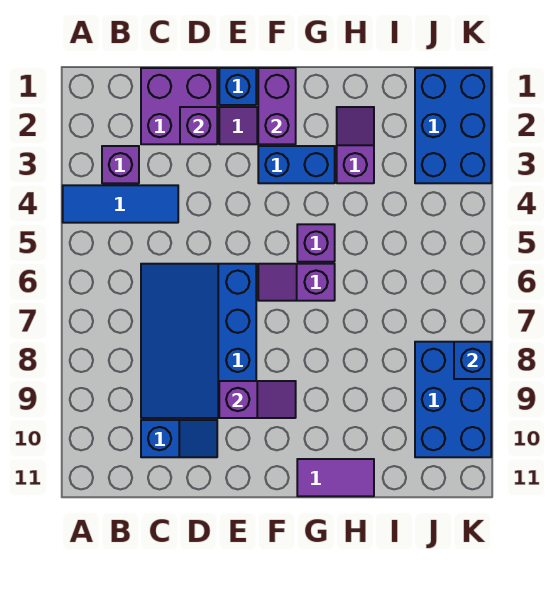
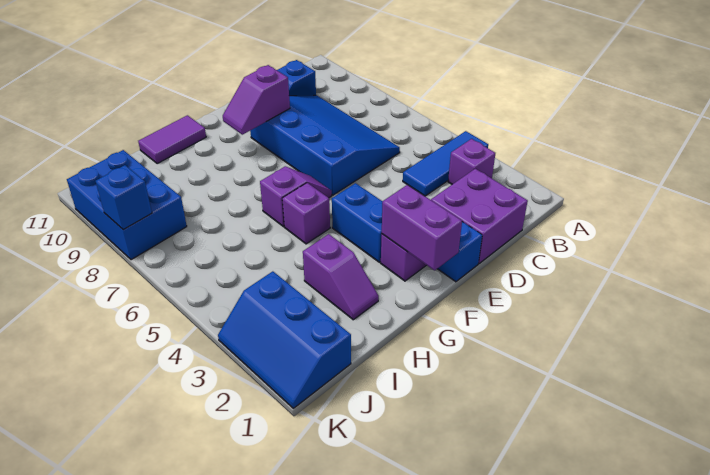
purple brick D2 level 2 -> none
blue brick F3:G3 level 1 -> blue brick F3:F4 level 1
blue brick J1:K3 level 1 -> blue slope J1:K3 level 1 top J

